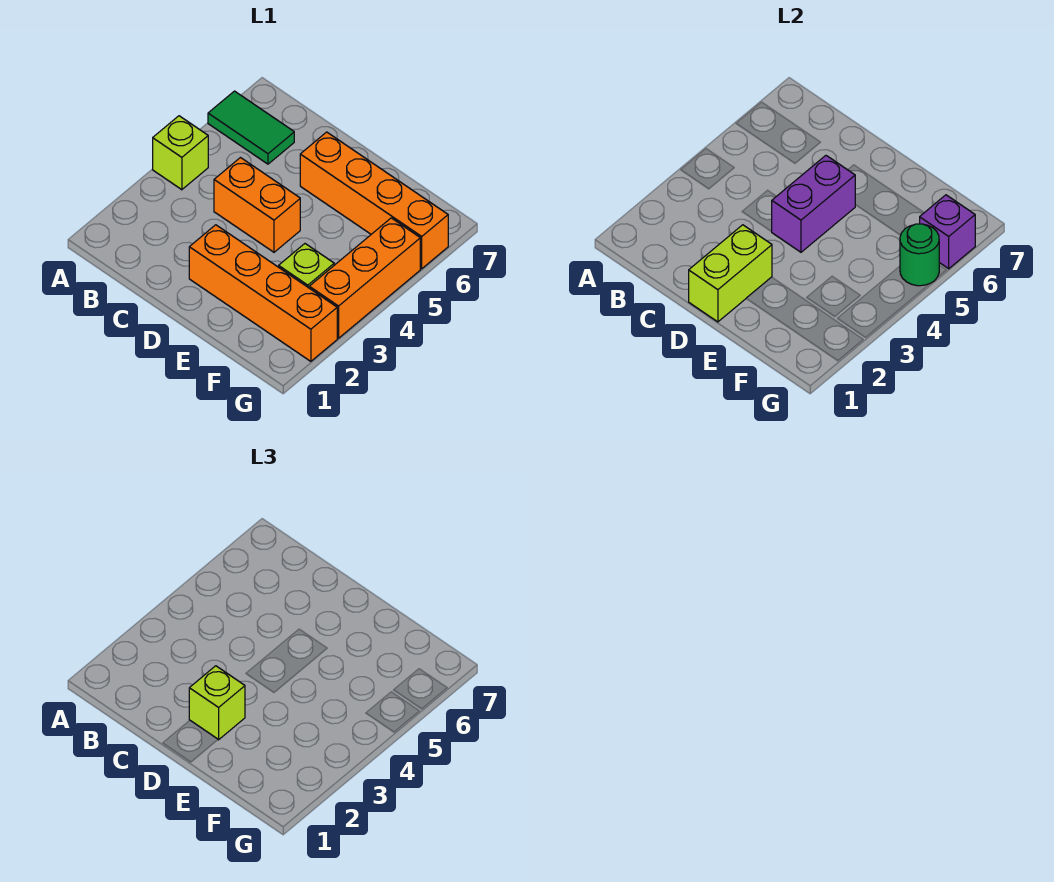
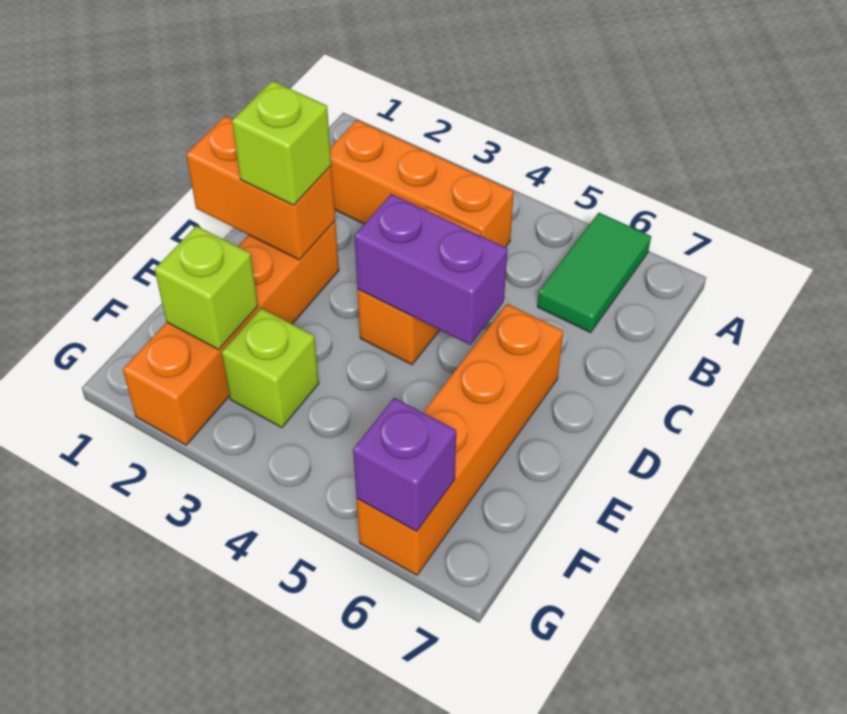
lime brick A4 level 1 -> lime brick F2 level 2
lime brick D1:D2 level 2 -> orange brick D1:D2 level 2
orange brick G3:G5 level 1 -> orange brick B2:B4 level 1
green round brick G5 level 2 -> none

